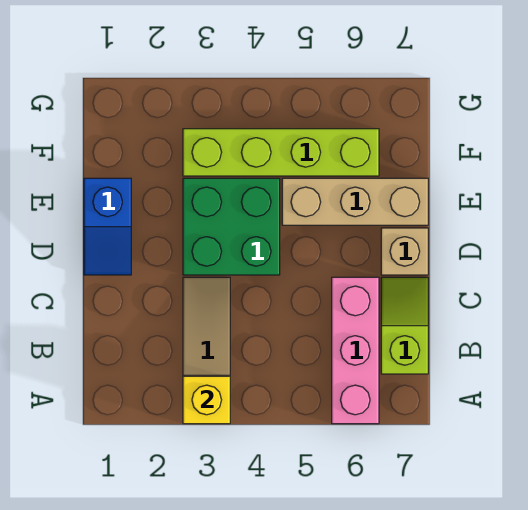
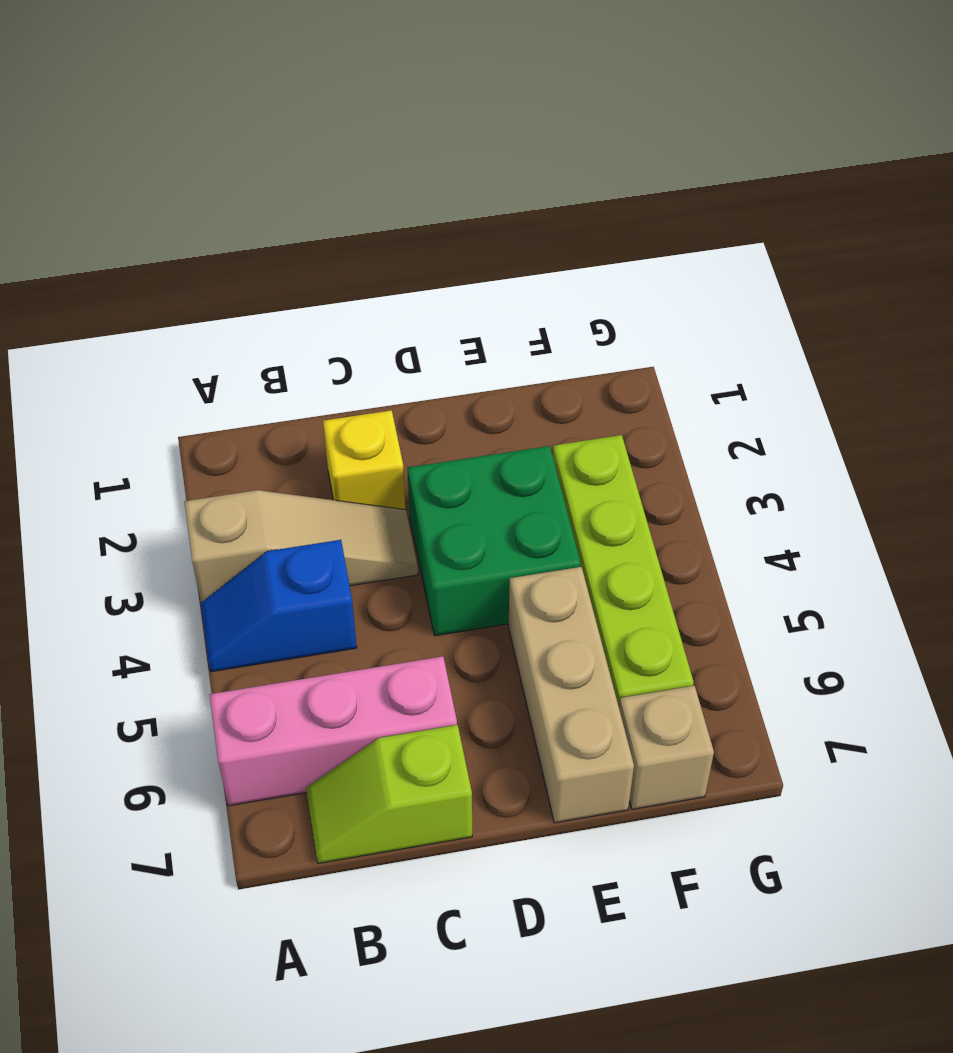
yellow brick A3 level 2 -> yellow brick C2 level 1
lime slope B7:C7 level 1 top B -> lime slope B7:C7 level 1 top C
blue slope D1:E1 level 1 top E -> blue slope A4:B4 level 1 top B
tan brick D7 level 1 -> tan brick F7 level 1

